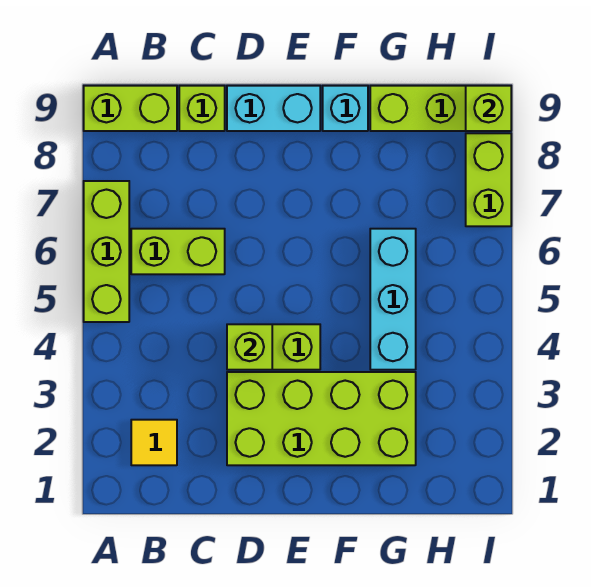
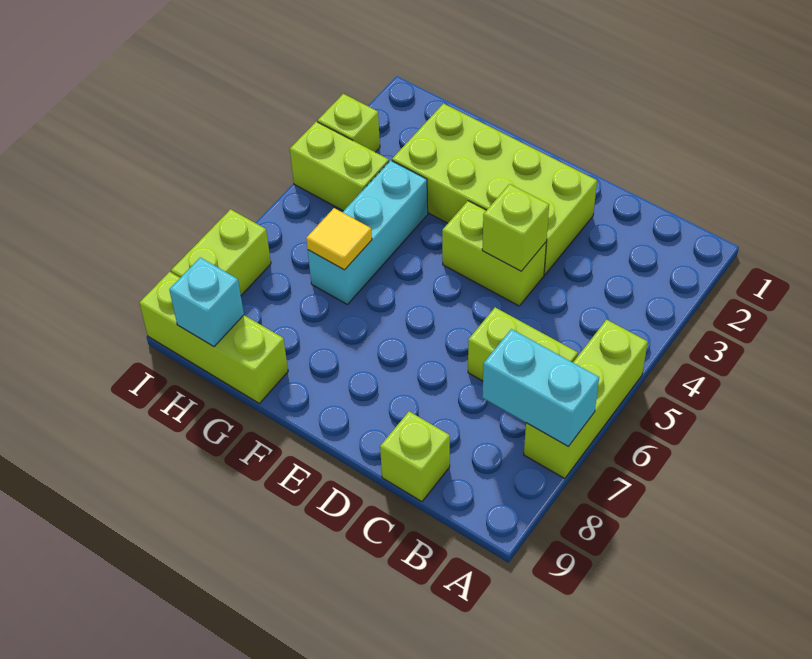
lime brick A9:B9 level 1 -> lime brick H4:I4 level 1
yellow tile B2 level 1 -> yellow tile G6 level 2
cyan brick D9:E9 level 1 -> cyan brick A7:B7 level 2
cyan brick F9 level 1 -> cyan brick H9 level 2
lime brick I9 level 2 -> lime brick I3 level 1

